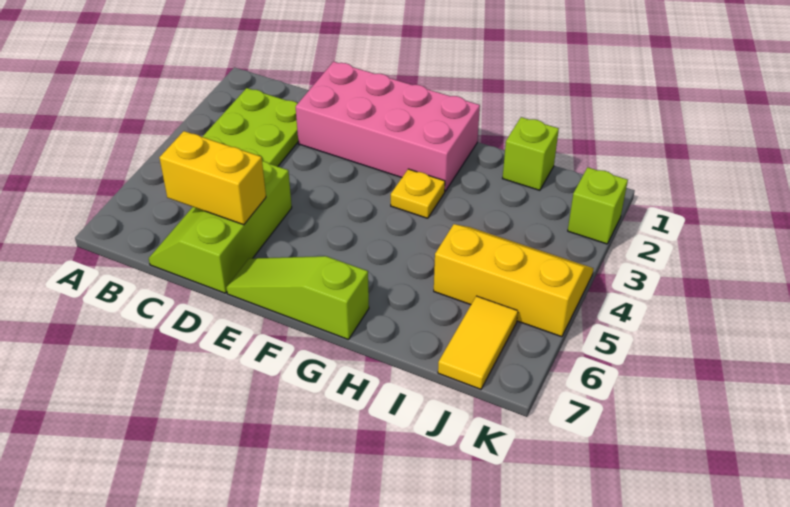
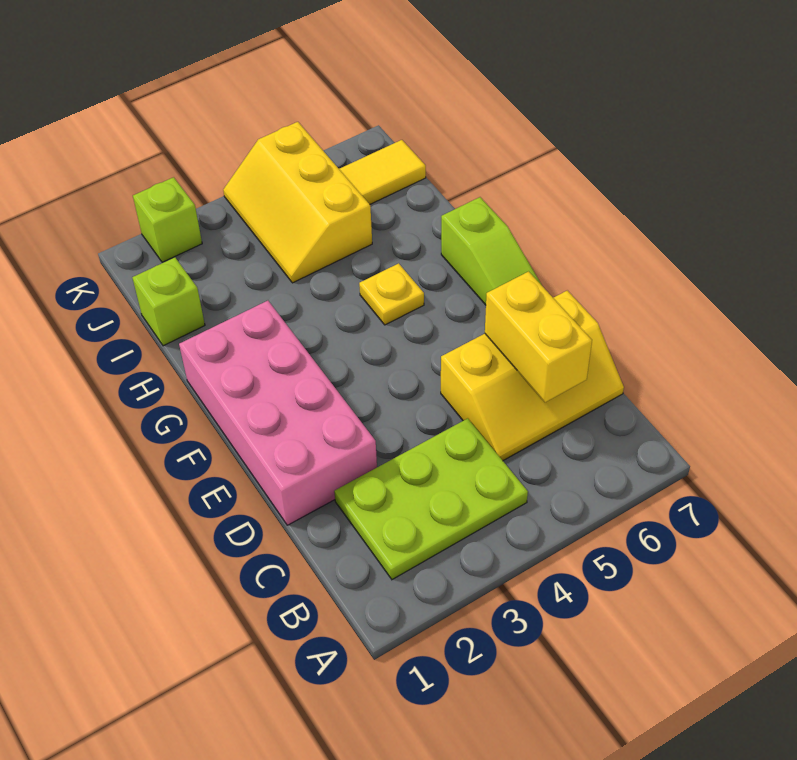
lime slope C5:D7 level 1 top D -> yellow slope C5:D7 level 1 top D
yellow plate G3 level 1 -> yellow plate G5 level 1

